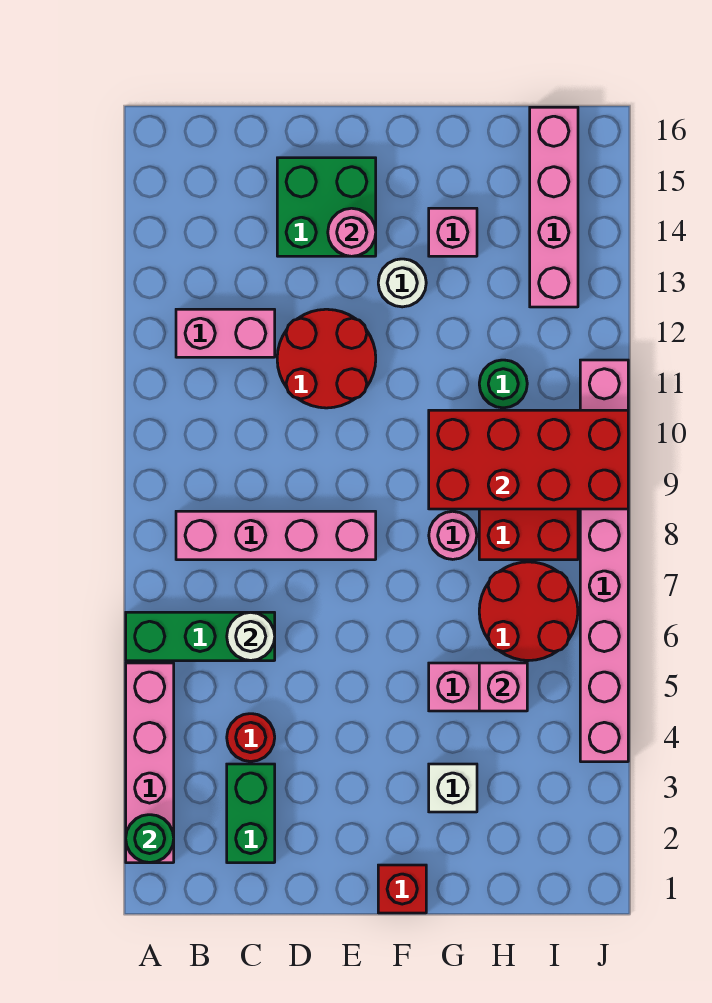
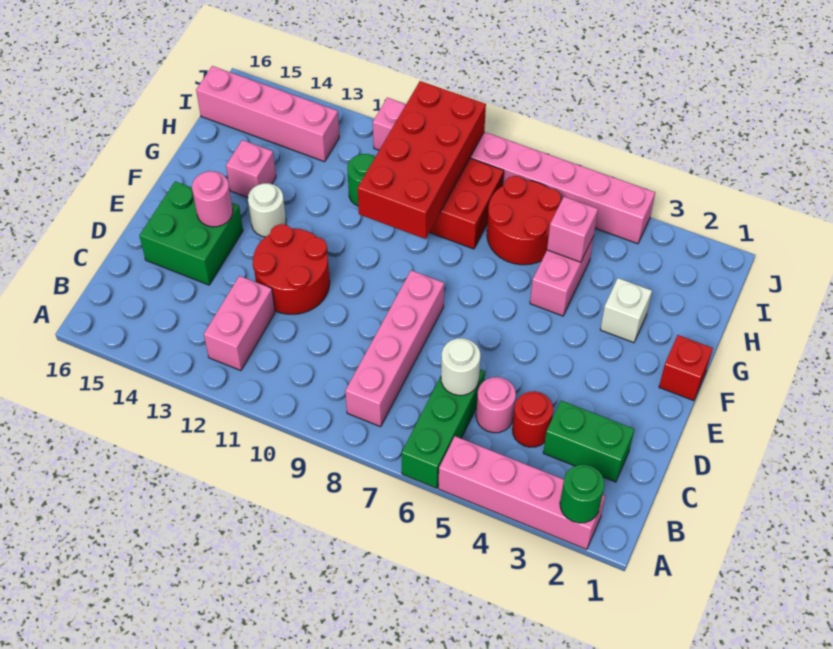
pink round brick G8 level 1 -> pink round brick C5 level 1

